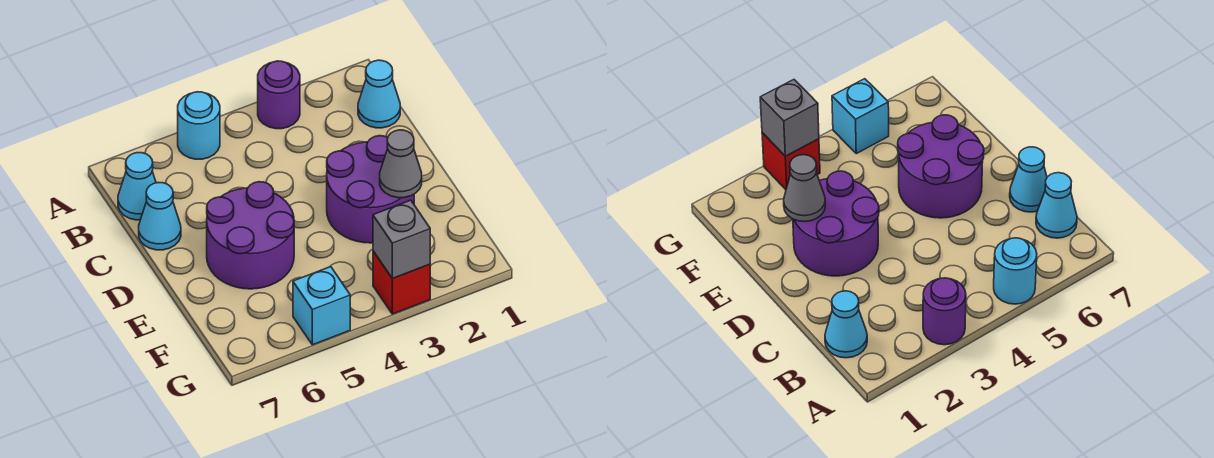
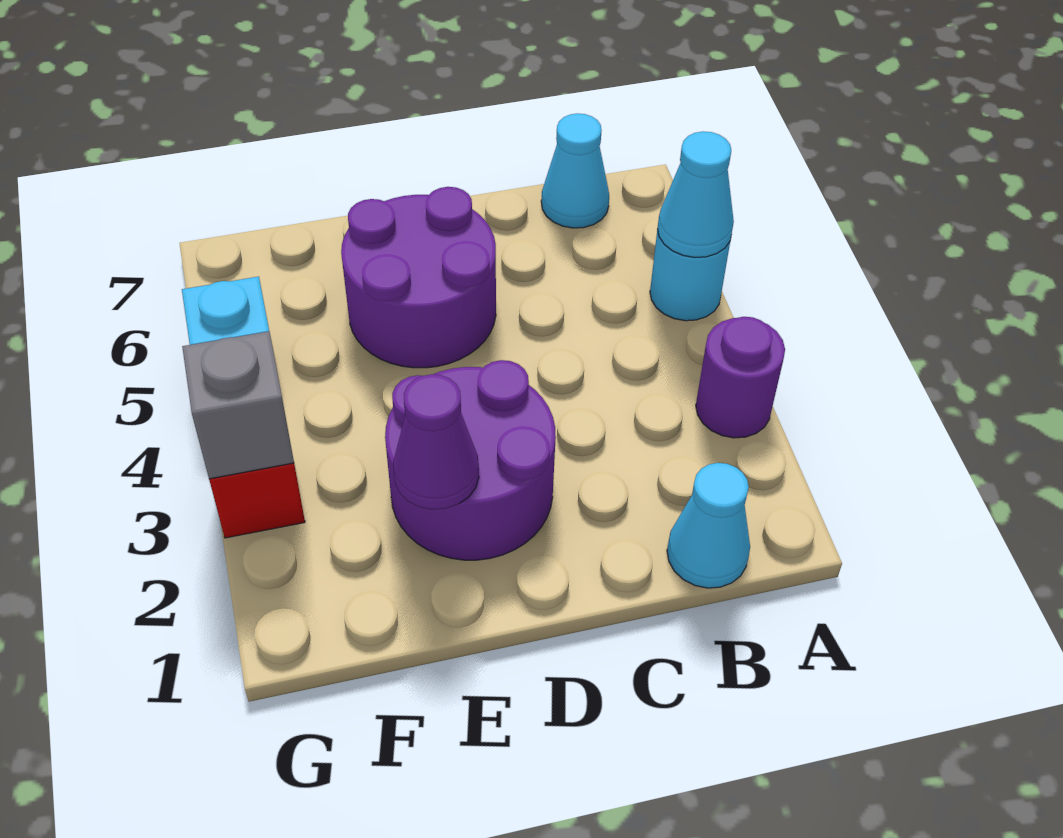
cyan cone C7 level 1 -> cyan cone A5 level 2
grey cone E2 level 2 -> purple cone E2 level 2

